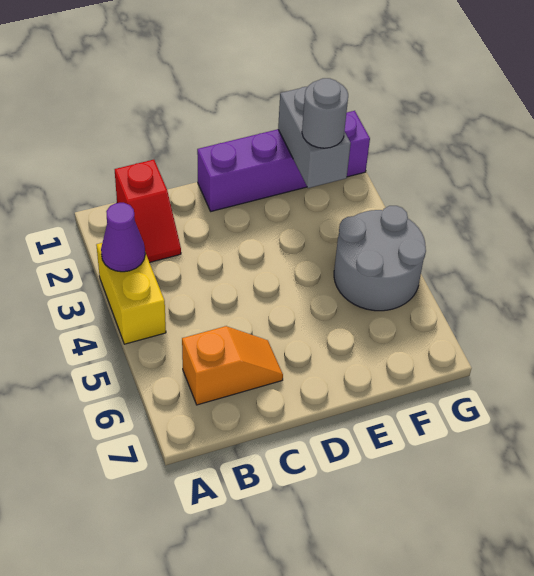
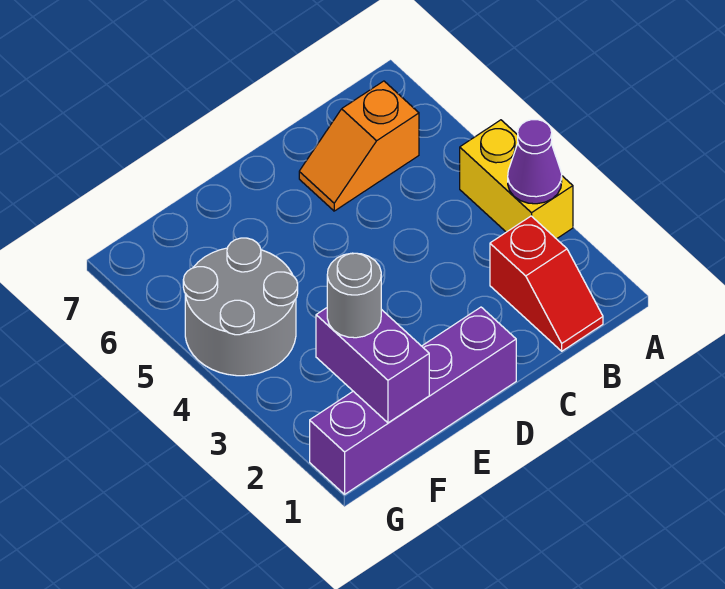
red slope B1:B2 level 1 top 1 -> red slope B1:B2 level 1 top 2
grey brick F1:F2 level 2 -> purple brick F1:F2 level 2

